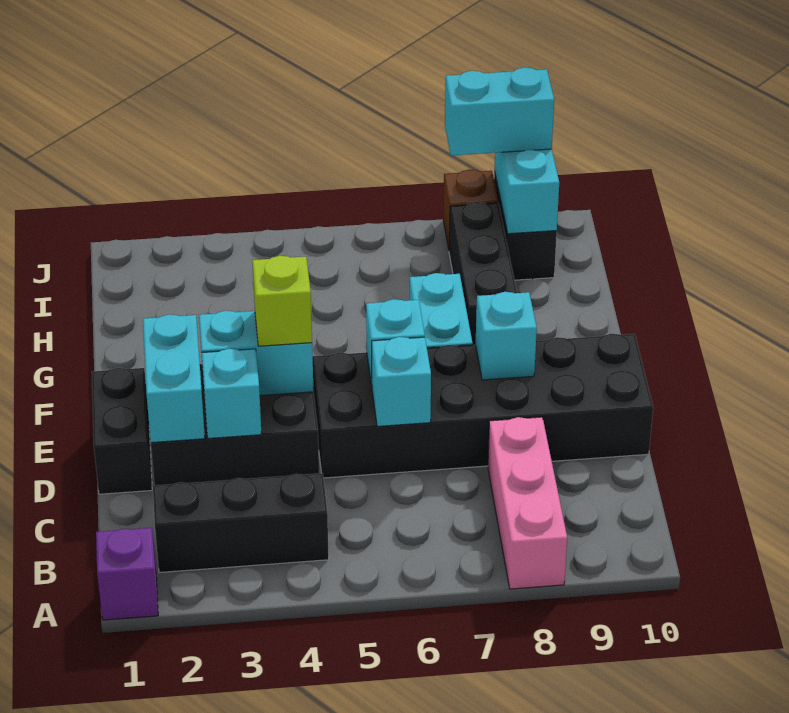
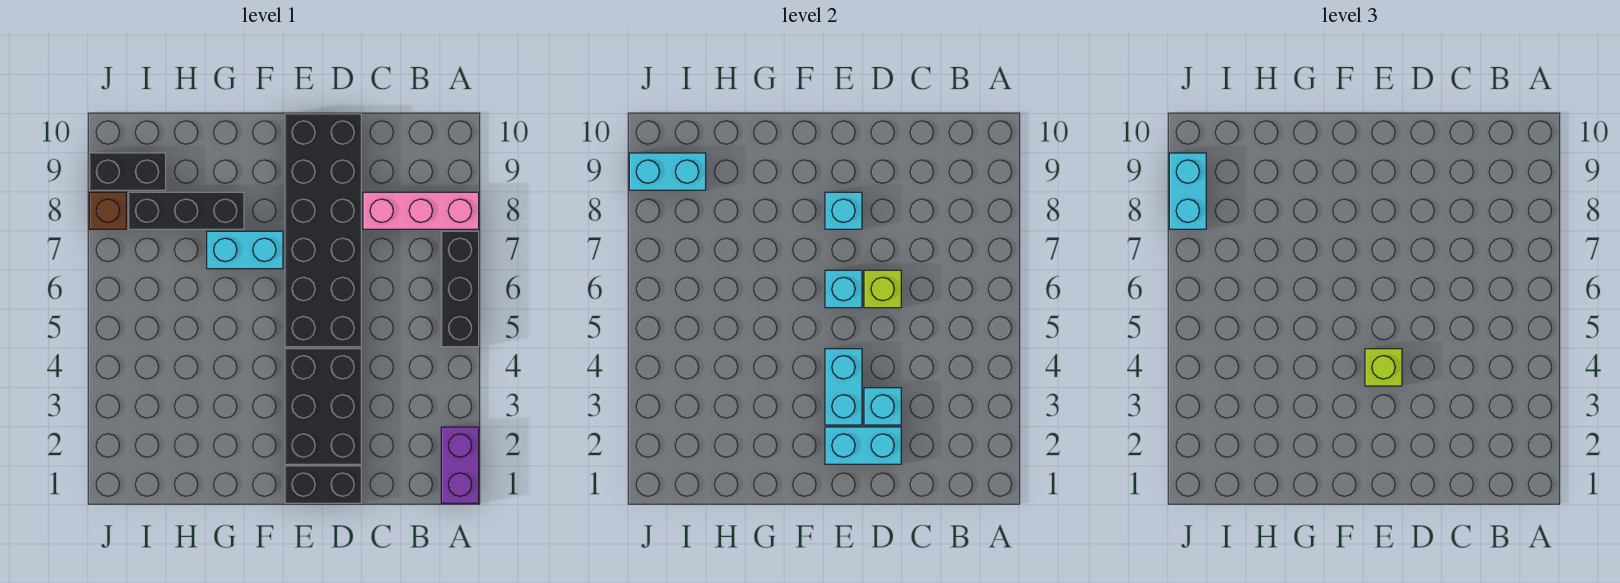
purple brick A1 level 1 -> purple brick A1:A2 level 1
black brick B2:B4 level 1 -> black brick A5:A7 level 1
cyan brick D6 level 2 -> lime brick D6 level 2

